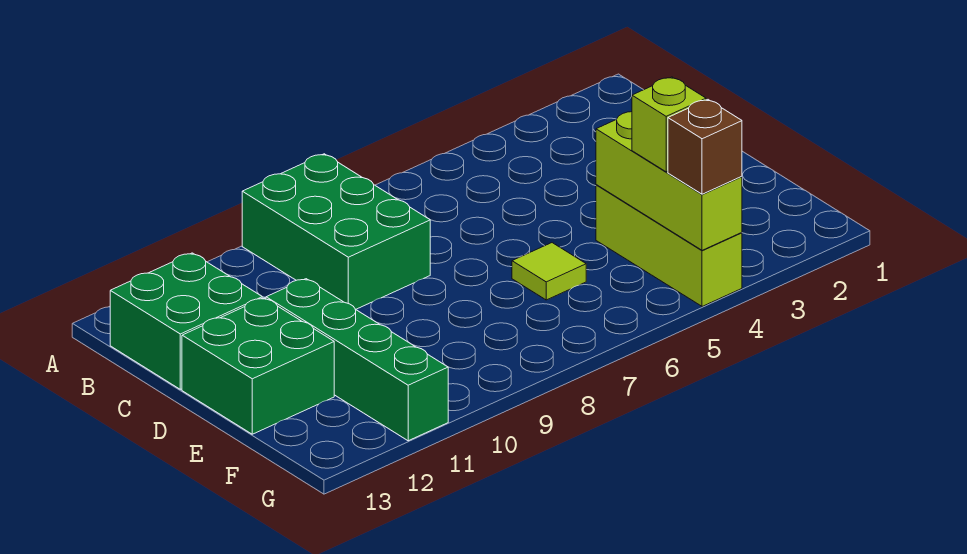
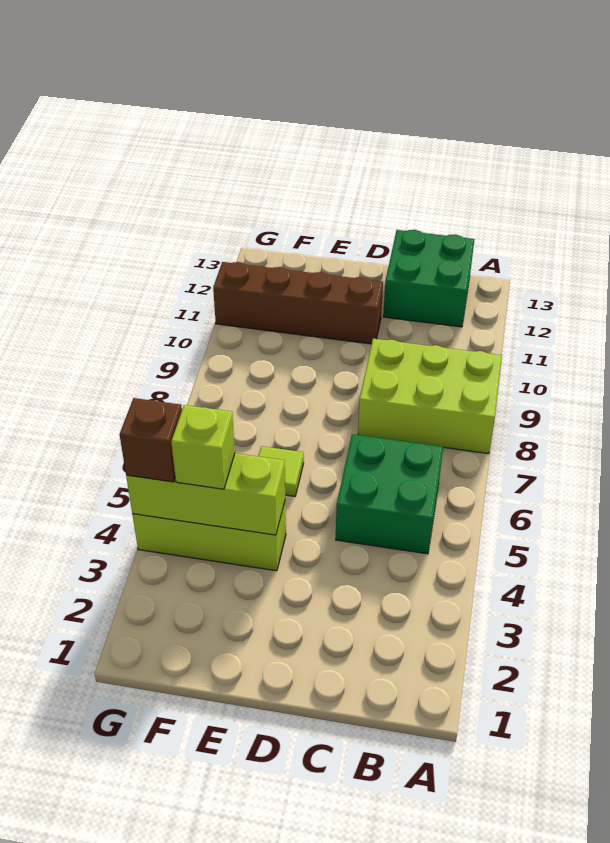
green brick A8:C9 level 1 -> lime brick A8:C9 level 1
green brick D11:G11 level 1 -> brown brick D11:G11 level 1
green brick D12:E13 level 1 -> green brick B5:C6 level 1

